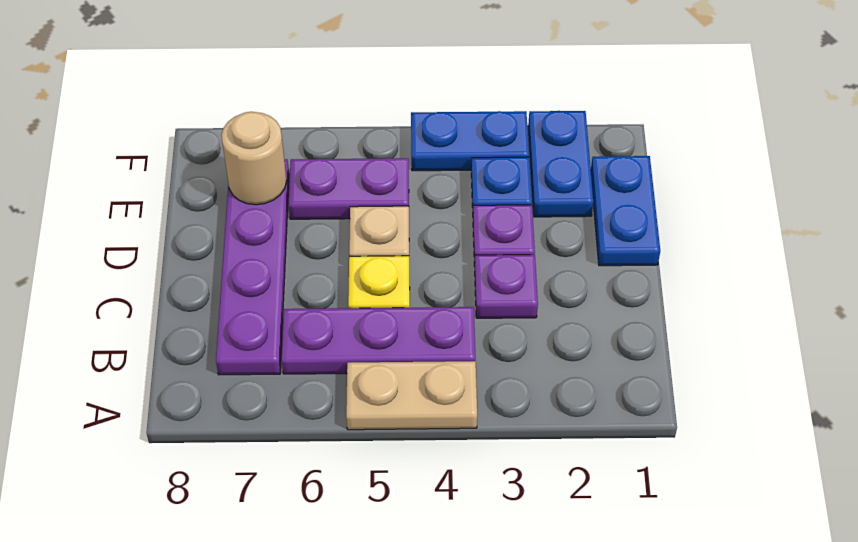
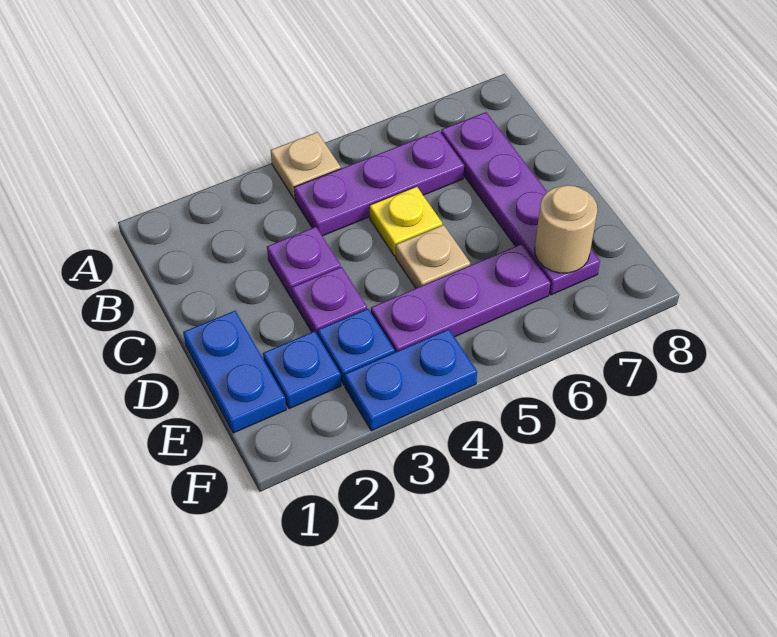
tan plate A4:A5 level 1 -> tan plate A4 level 1
blue plate E2:F2 level 1 -> blue plate E2 level 1
purple plate E5:E6 level 1 -> purple plate E4:E6 level 1

